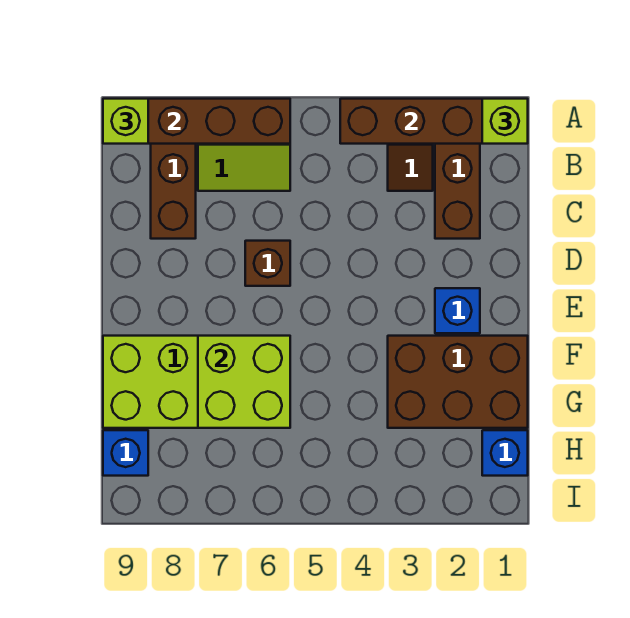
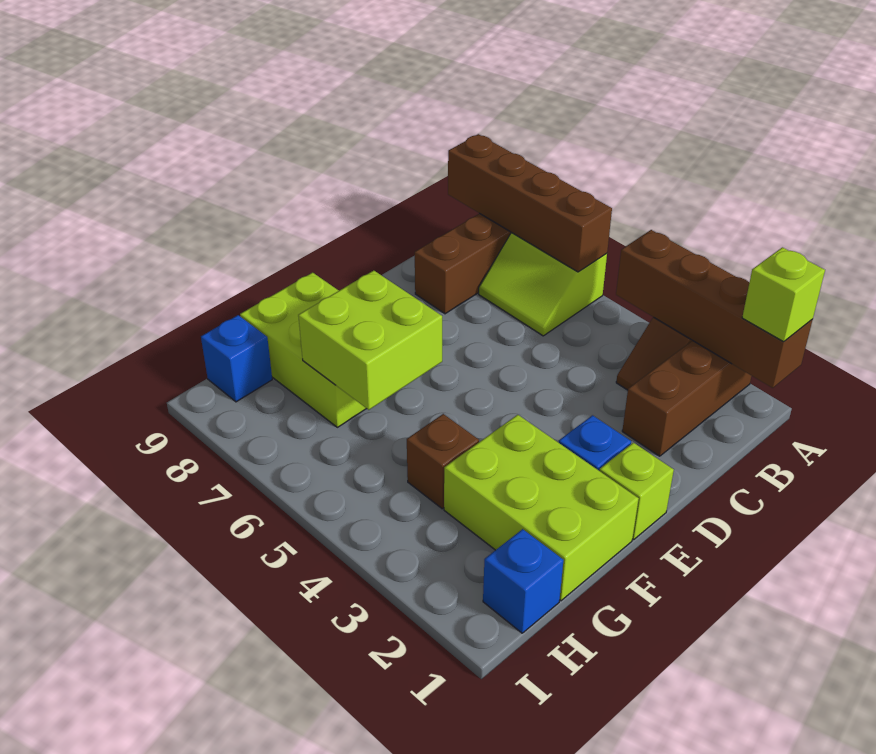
lime brick A9 level 3 -> lime brick E1 level 1
brown brick D6 level 1 -> brown brick G4 level 1
brown brick F1:G3 level 1 -> lime brick F1:G3 level 1

